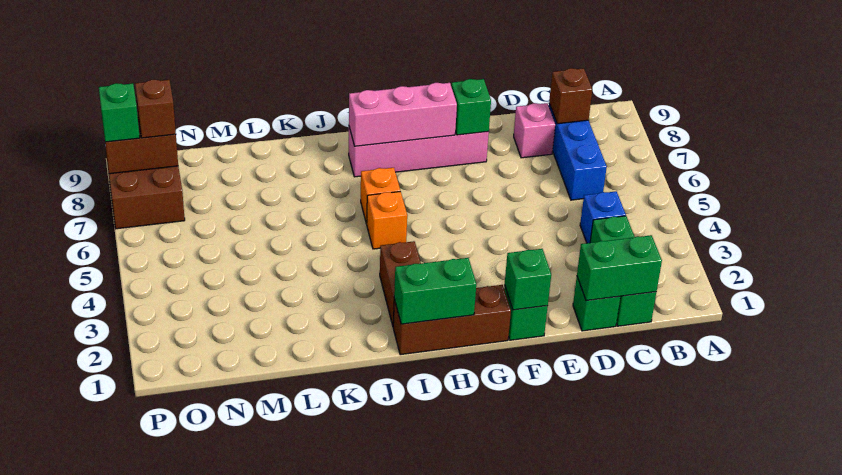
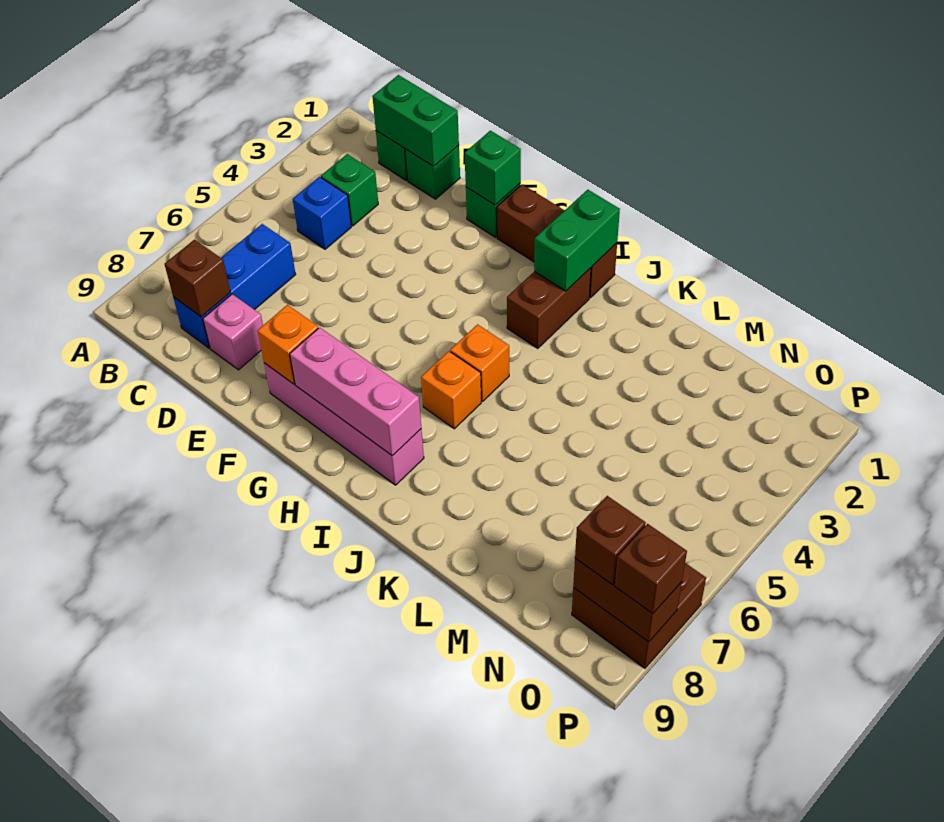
green brick F8 level 2 -> orange brick F8 level 2
green brick H1:I1 level 2 -> green brick I1:I2 level 2
green brick P8 level 3 -> brown brick P8 level 3

